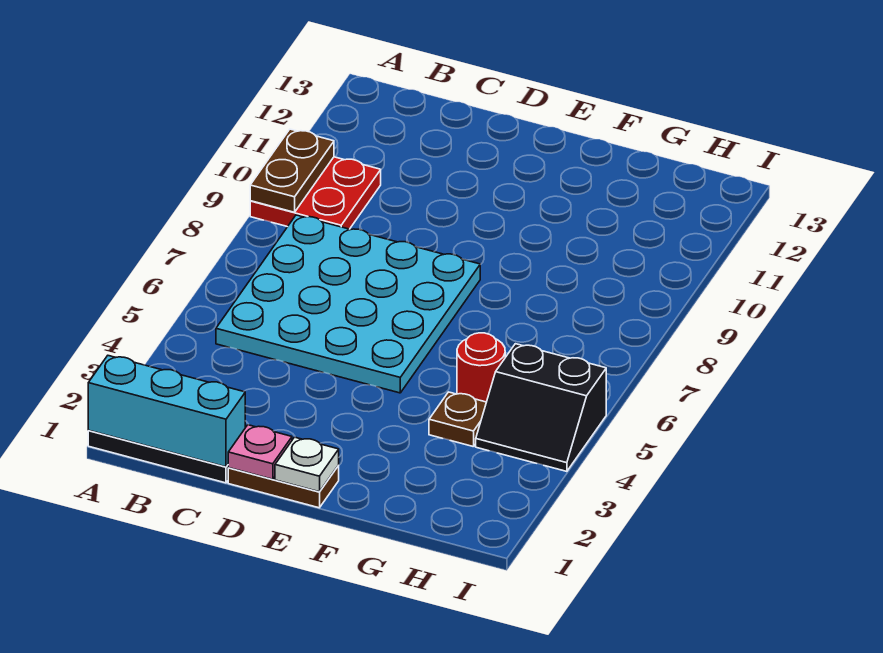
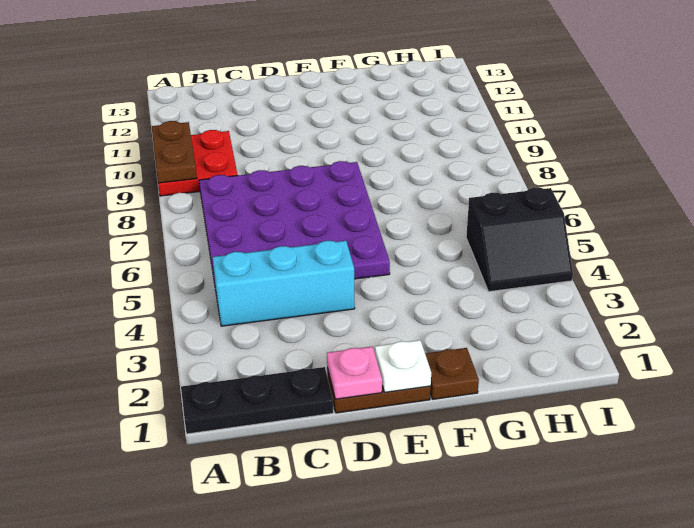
cyan brick A1:C1 level 2 -> cyan brick B4:D4 level 1
cyan plate B5:E8 level 1 -> purple plate B5:E8 level 1
brown plate G4 level 1 -> brown plate F1 level 1
red round brick G5 level 1 -> none

